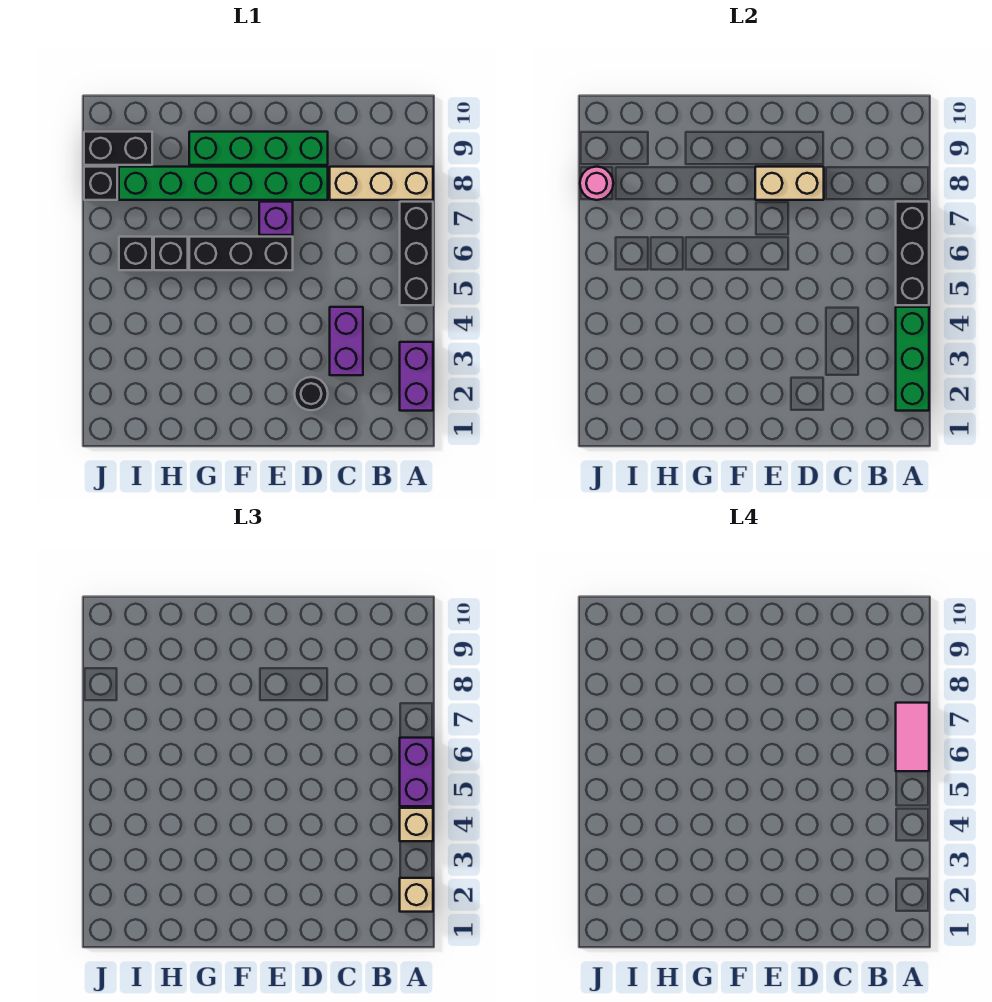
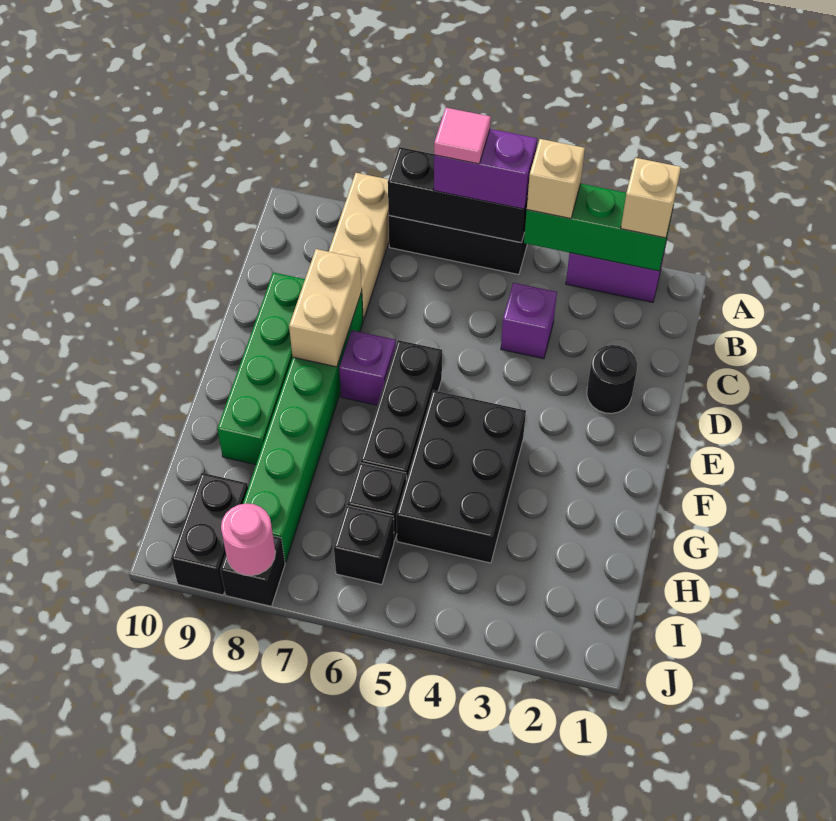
pink tile A6:A7 level 4 -> pink tile A6 level 4
purple brick C3:C4 level 1 -> purple brick C4 level 1
none -> black brick F4:H5 level 1

